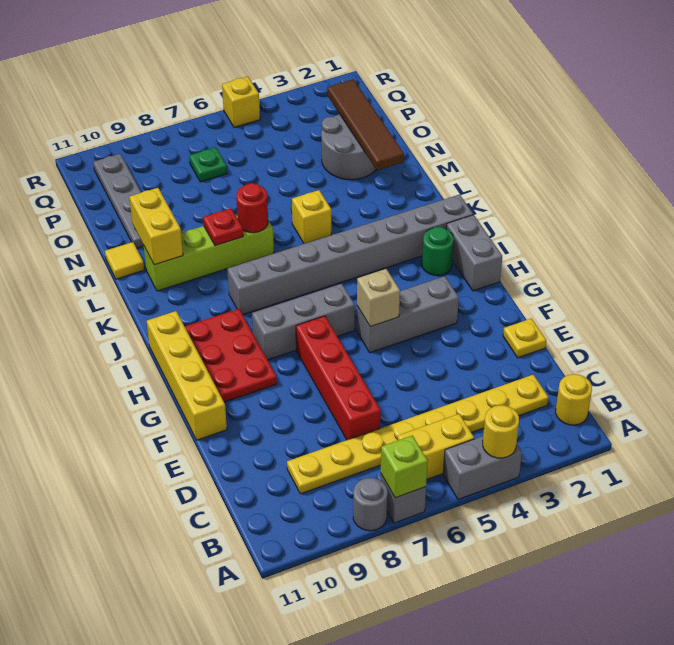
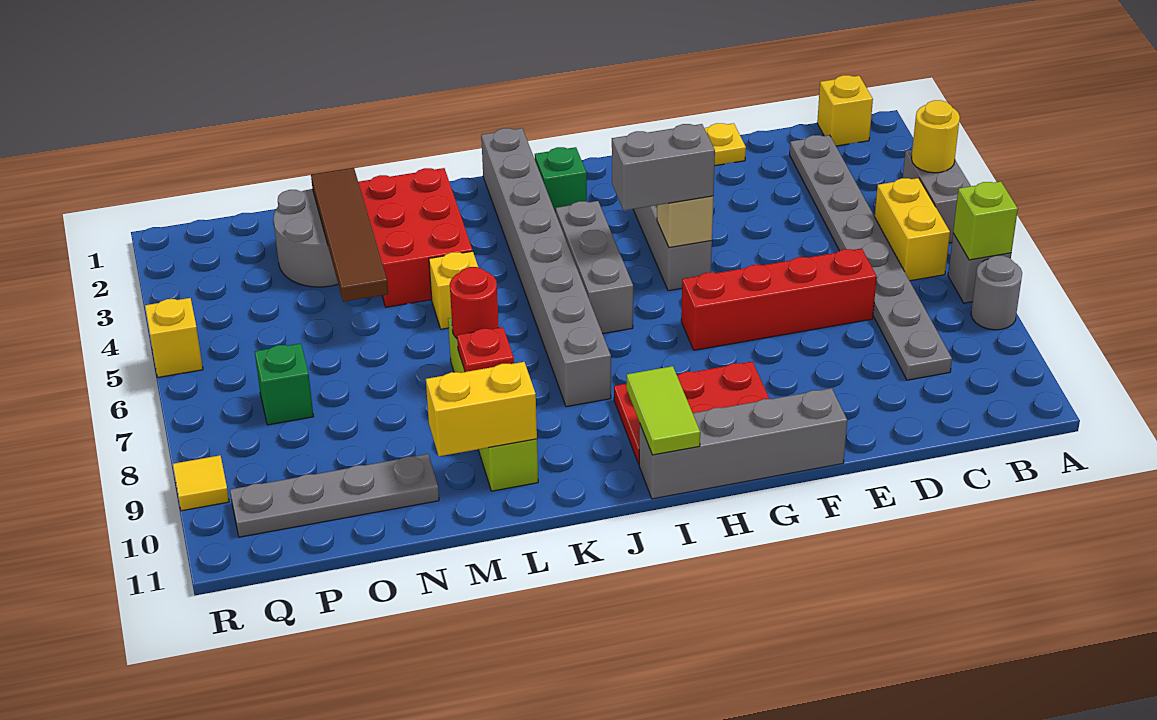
yellow round brick B1 level 1 -> yellow brick B1 level 1
yellow plate C2:C9 level 1 -> grey plate C2:C9 level 1
yellow brick F11:I11 level 1 -> grey brick F11:I11 level 1
grey brick H1:I1 level 1 -> grey brick G5:H5 level 3
grey brick H6:H8 level 1 -> grey brick I4:I6 level 1
green round brick I2 level 1 -> green brick I2 level 1
none -> lime tile I10:I11 level 2
none -> red brick L2:M4 level 1
brown tile M2:P2 level 2 -> brown tile N2:N5 level 2
yellow tile M11 level 1 -> yellow tile R9 level 1
green plate P7 level 1 -> green brick P7 level 1

